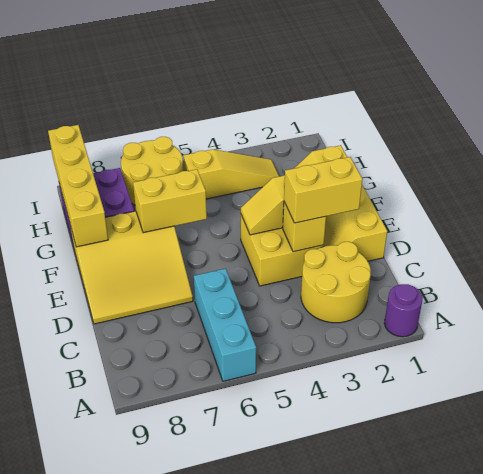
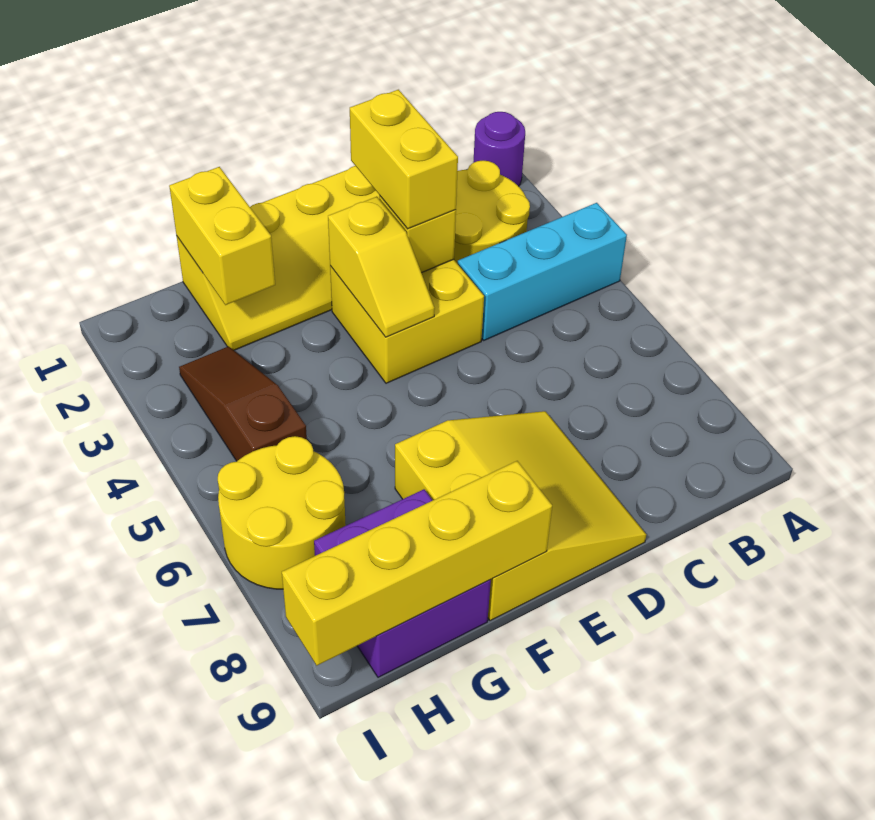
cyan brick A6:C6 level 1 -> cyan brick A4:C4 level 1
yellow brick F6:F7 level 2 -> yellow brick G1:G2 level 2
yellow slope H3:H5 level 1 top 5 -> brown slope H3:H5 level 1 top 5

